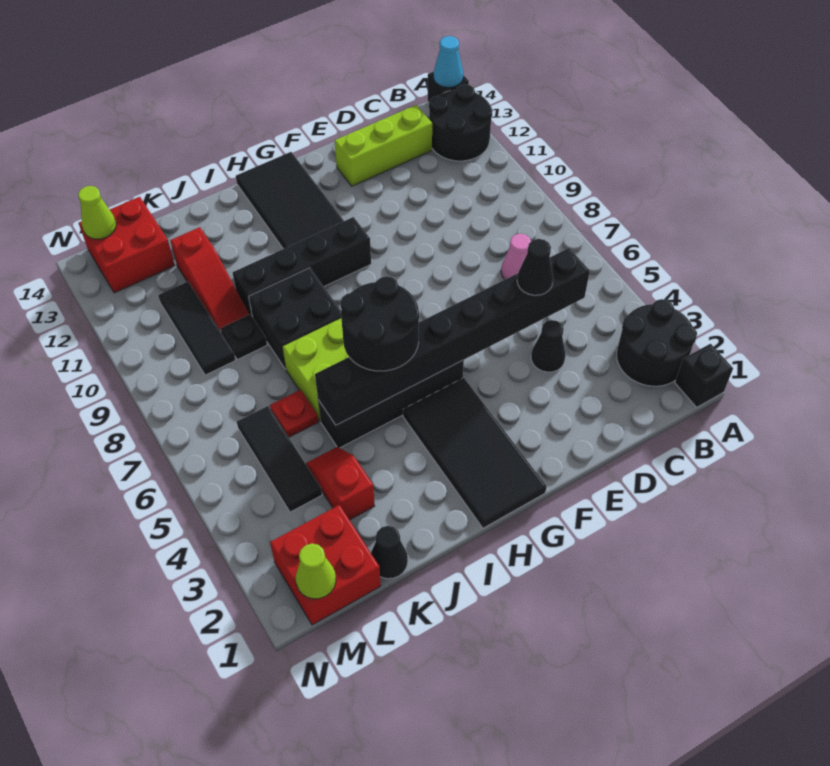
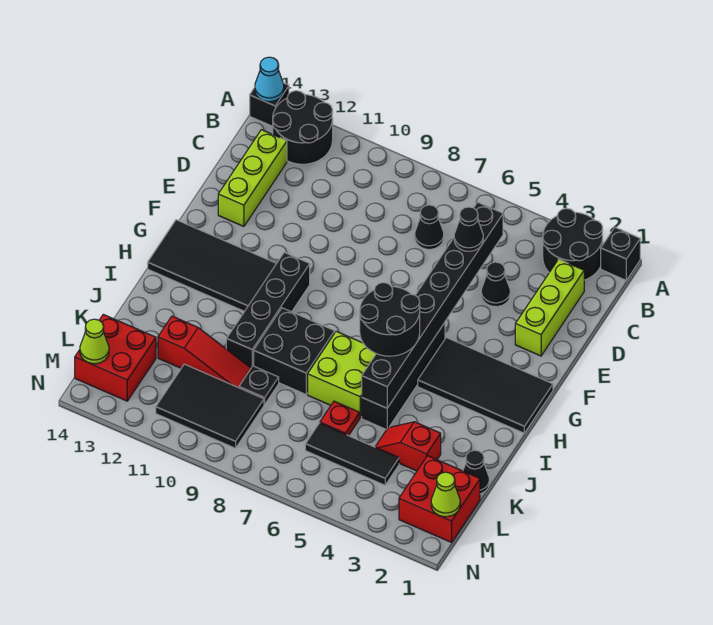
none -> lime brick C2:E2 level 1
pink cone C7 level 1 -> black cone C7 level 1
black tile L9:L11 level 1 -> black tile L9:M11 level 1

